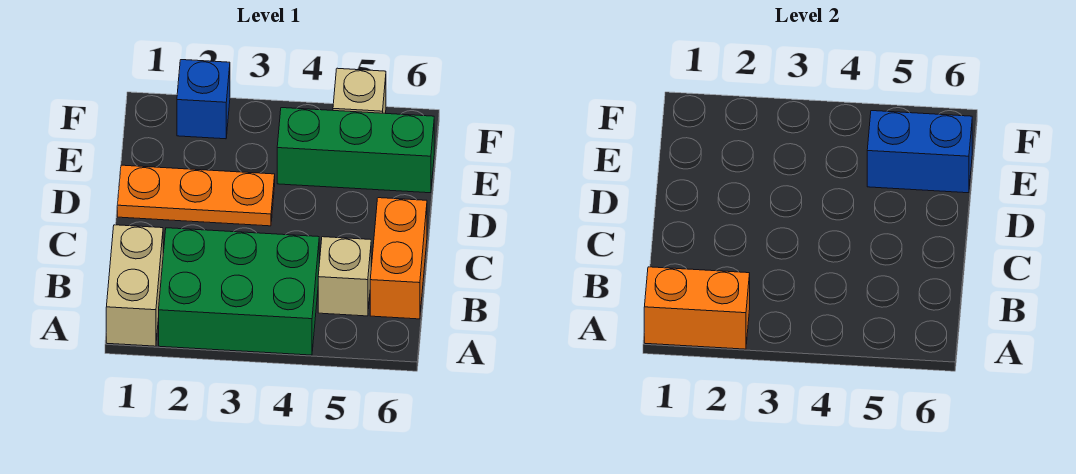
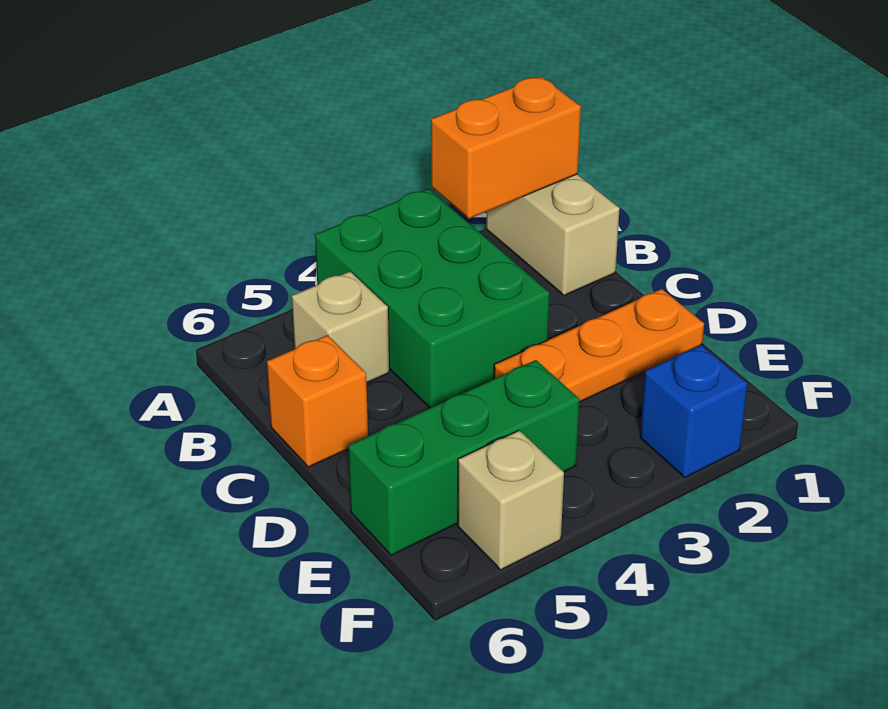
green brick A2:B4 level 1 -> green brick A3:C4 level 1
orange brick B6:C6 level 1 -> orange brick C6 level 1
blue brick E5:E6 level 2 -> none

